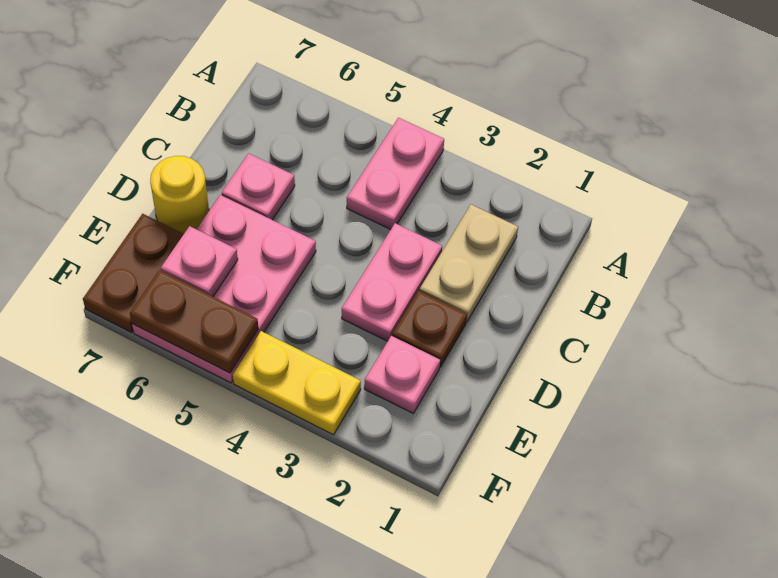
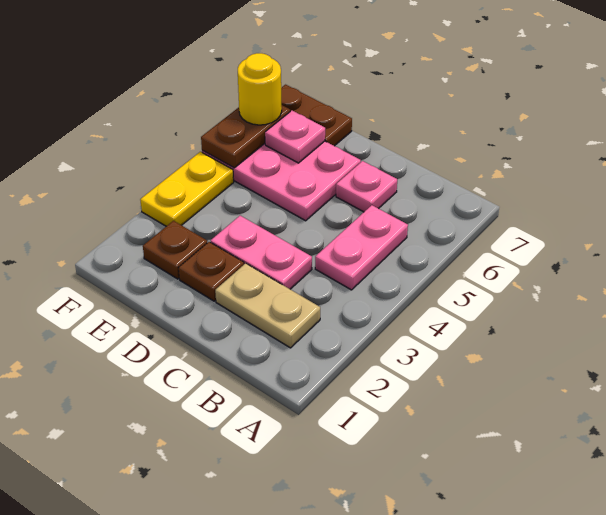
pink plate A4:B4 level 1 -> pink plate B4:B5 level 1
yellow round brick D7 level 1 -> yellow round brick F6 level 3
pink plate E2 level 1 -> brown plate E2 level 1

